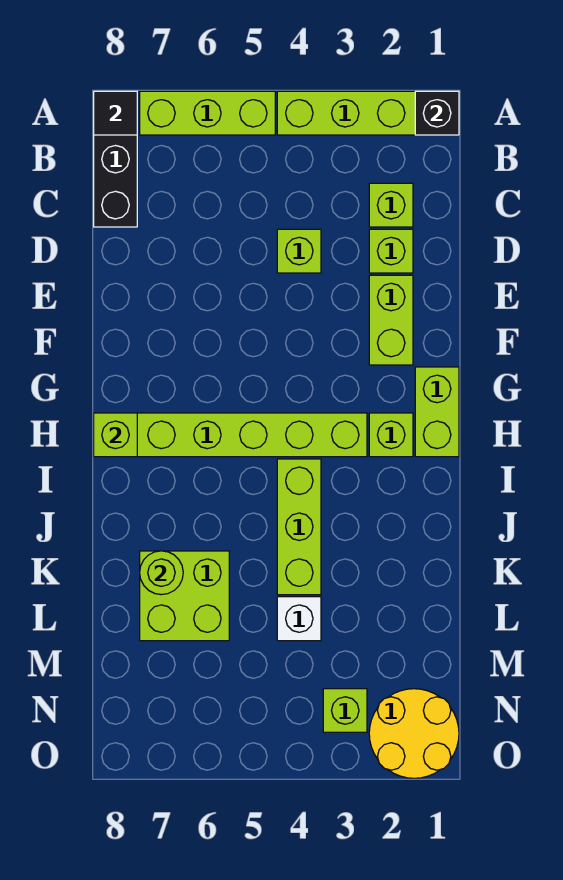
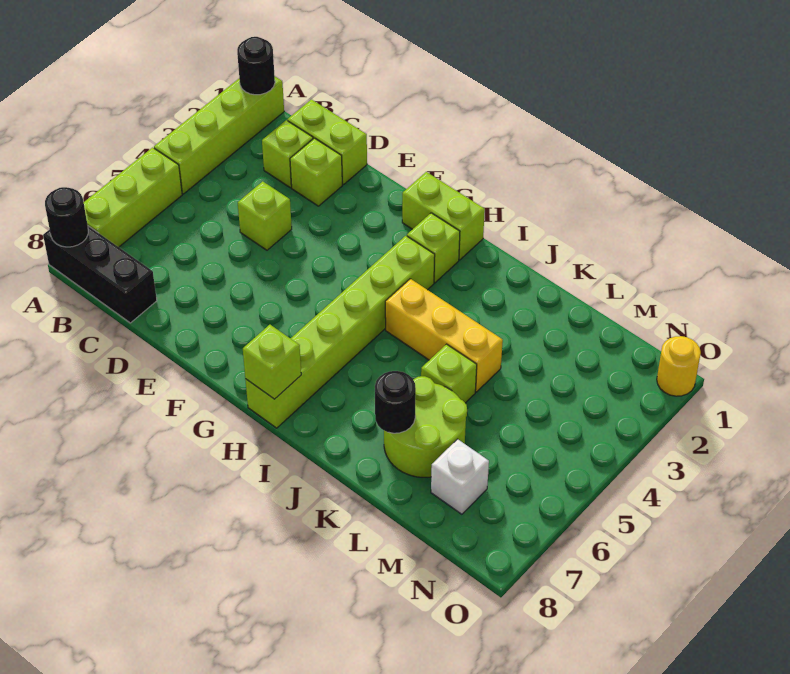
black brick A1 level 2 -> black round brick A1 level 2
black tile A8 level 2 -> black round brick A8 level 2
lime brick E2:F2 level 1 -> lime brick C1:D1 level 1
lime brick I4:K4 level 1 -> yellow brick I4:K4 level 1
lime brick K6:L7 level 1 -> lime round brick K6:L7 level 1
lime round brick K7 level 2 -> black round brick K7 level 2
white brick L4 level 1 -> white brick M7 level 1
yellow round brick N1:O2 level 1 -> yellow round brick O1 level 1
lime brick N3 level 1 -> lime brick K5 level 1

